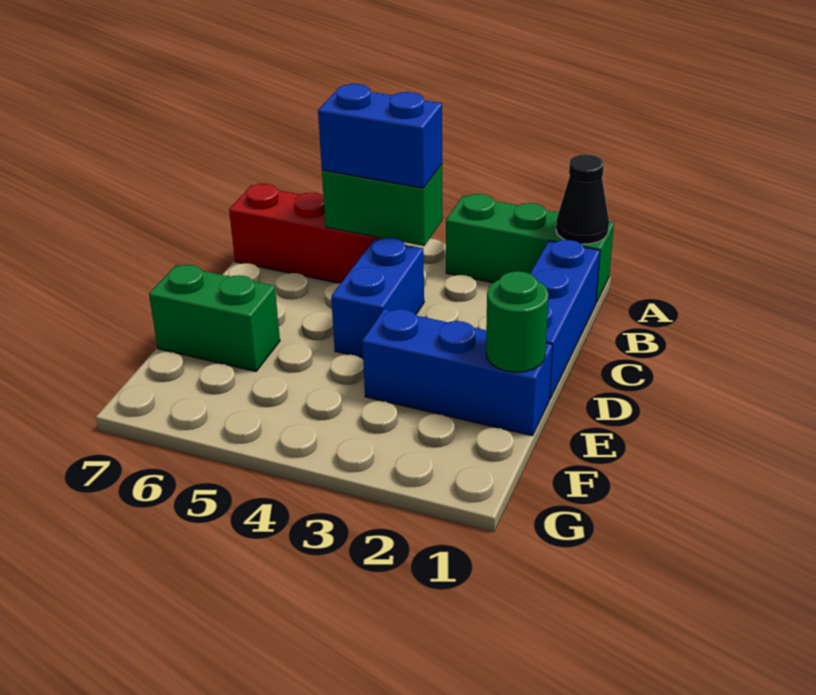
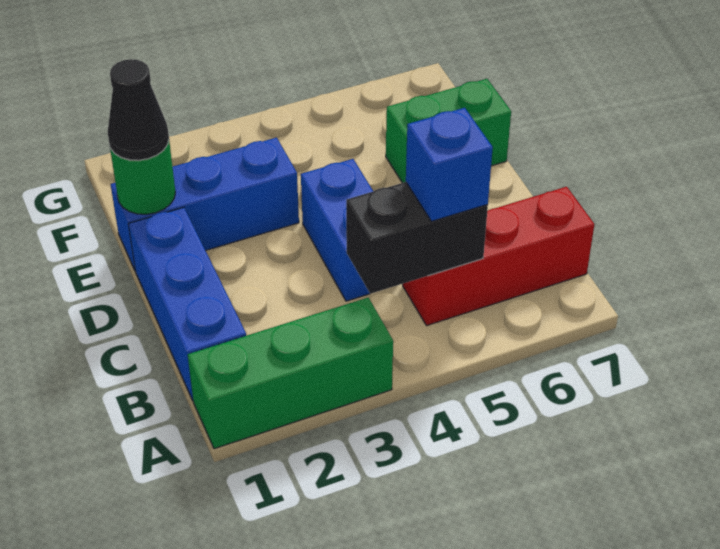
black cone A1 level 2 -> black cone E1 level 3
green brick B4:B5 level 2 -> black brick B4:B5 level 2
blue brick B4:B5 level 3 -> blue brick B5 level 3

